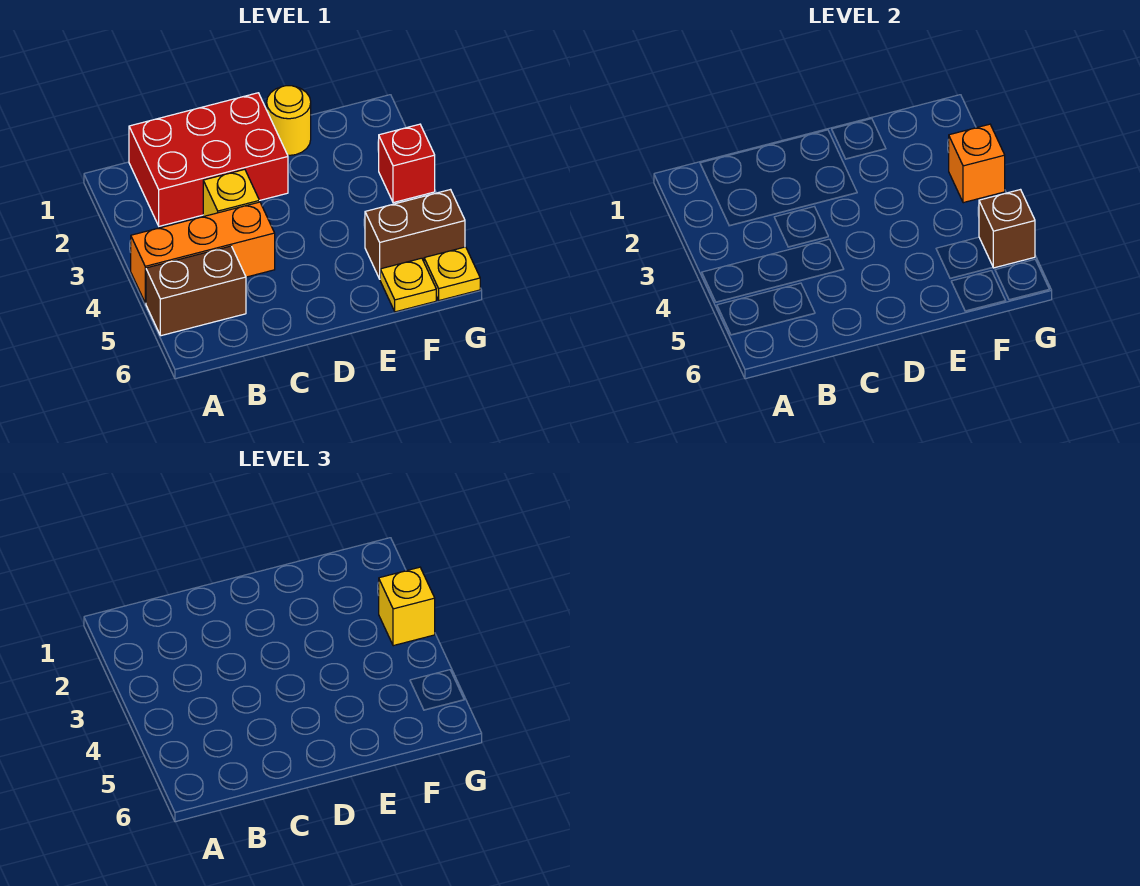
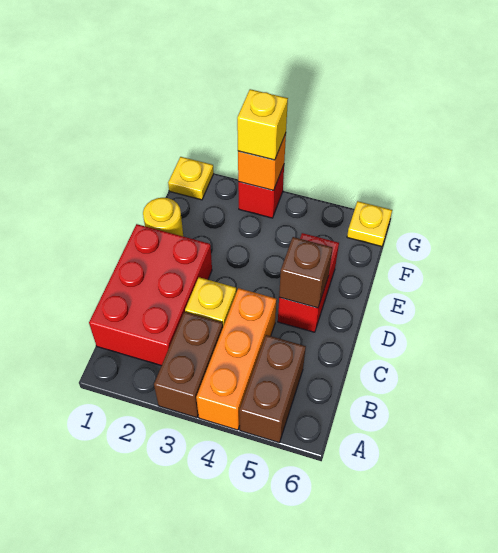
none -> red brick D5:E5 level 1
brown brick F5:G5 level 1 -> brown brick A3:B3 level 1
yellow plate F6 level 1 -> yellow plate G1 level 1
brown brick G5 level 2 -> brown brick D5 level 2

